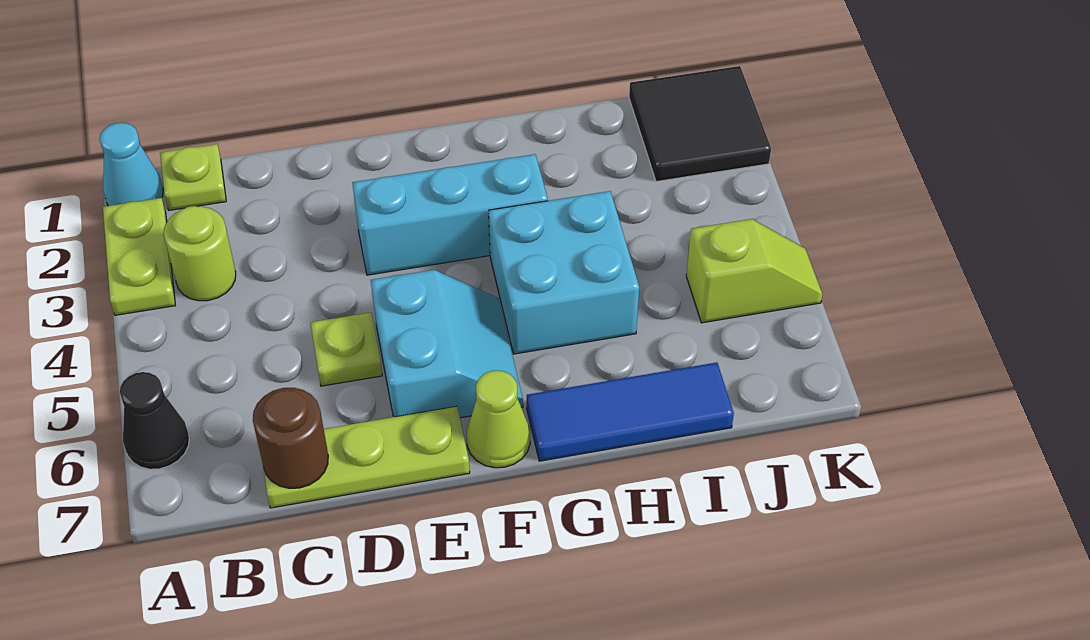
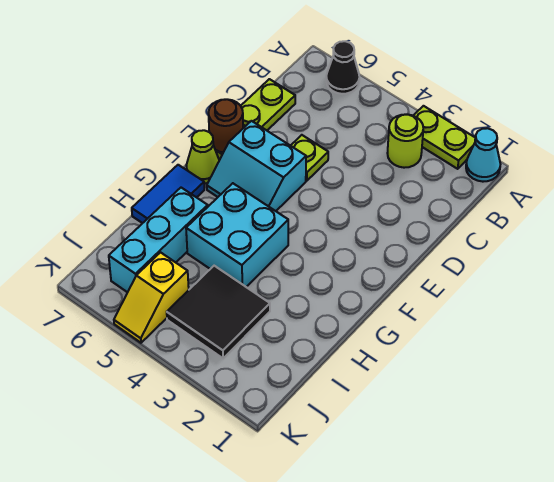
lime plate B1 level 1 -> none
brown round brick C7 level 2 -> brown round brick E7 level 2
cyan brick E3:G3 level 1 -> cyan brick H6:J6 level 1
blue tile G7:I7 level 1 -> blue tile G7:H7 level 1
black tile J1:K2 level 1 -> black tile I3:J4 level 1
lime slope J5:K5 level 1 top J -> yellow slope J5:K5 level 1 top J

